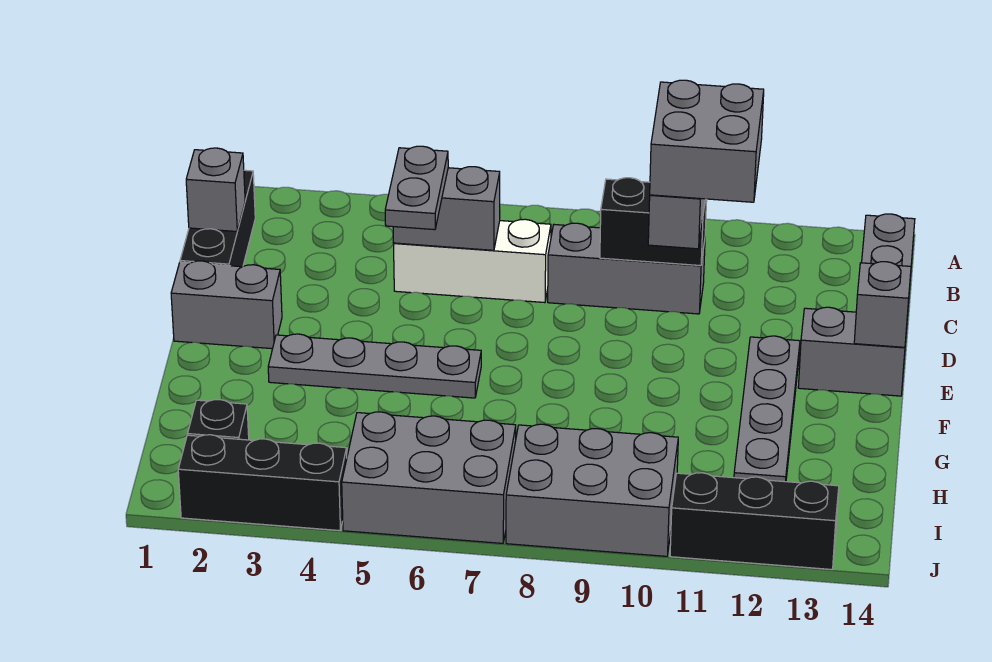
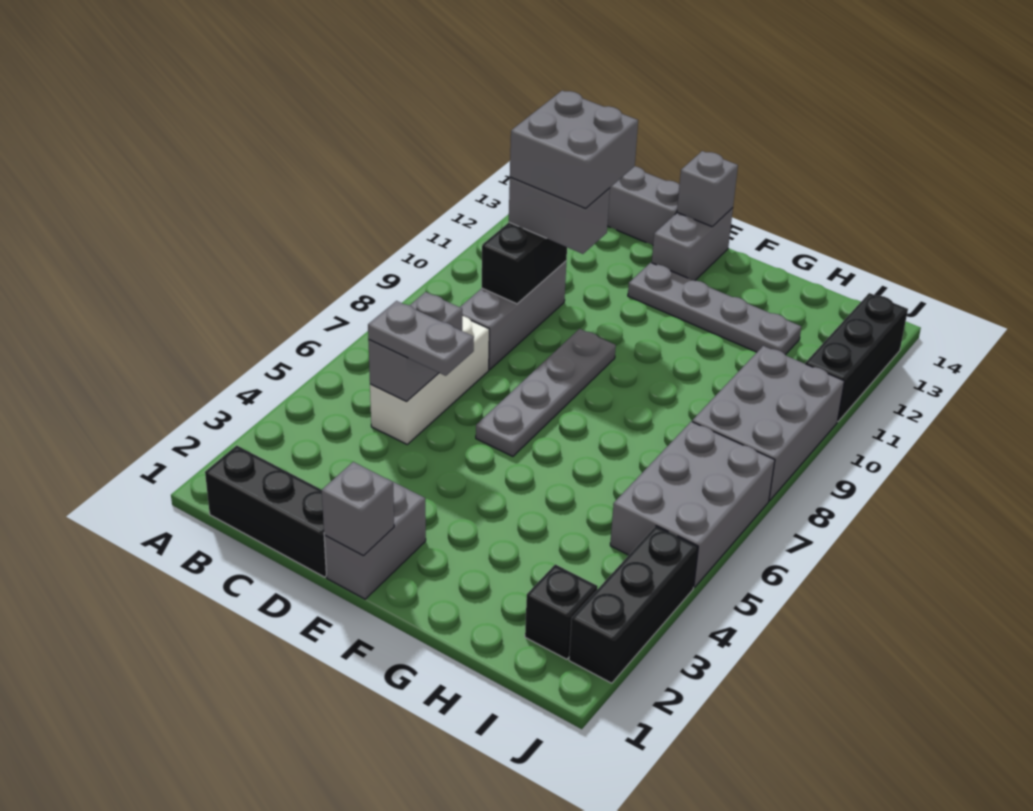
grey brick C1 level 2 -> grey brick E1 level 2
grey plate F3:F6 level 1 -> grey plate E6:E9 level 1

